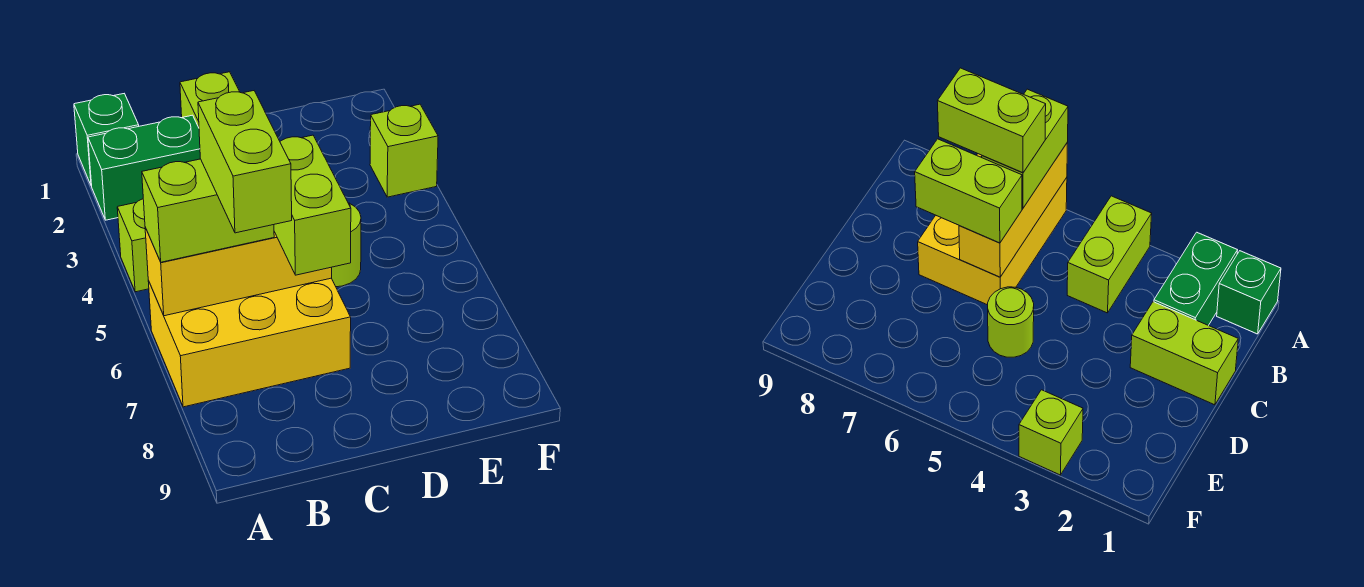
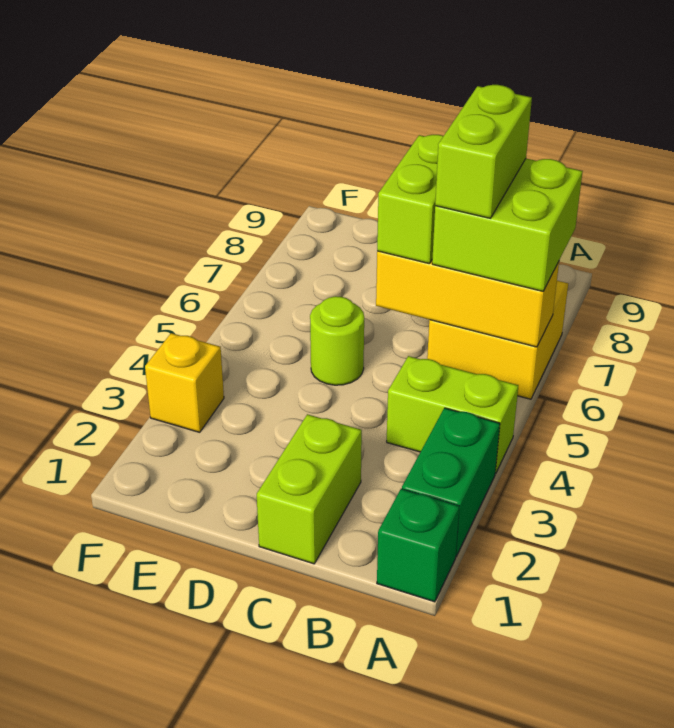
green brick A2:B2 level 1 -> green brick A2:A3 level 1
yellow brick A6:C7 level 1 -> yellow brick A6:B7 level 1
lime brick A6:B6 level 3 -> lime brick A6:B7 level 3
lime brick F3 level 1 -> yellow brick F3 level 1

